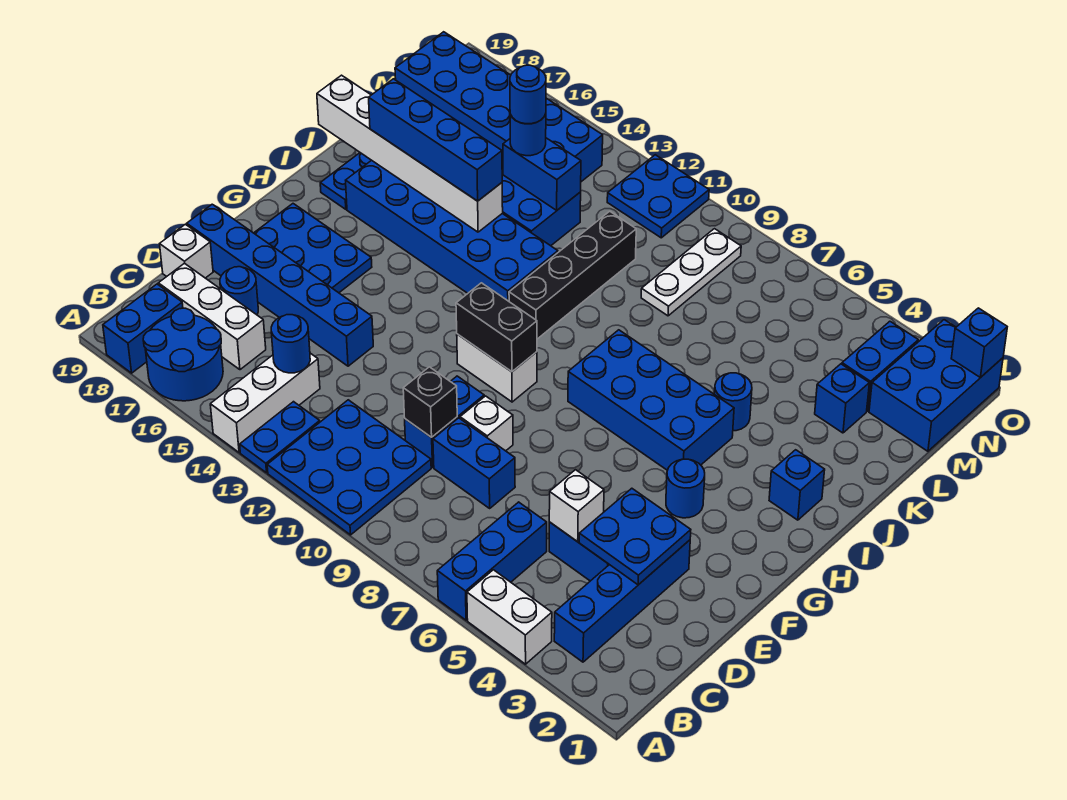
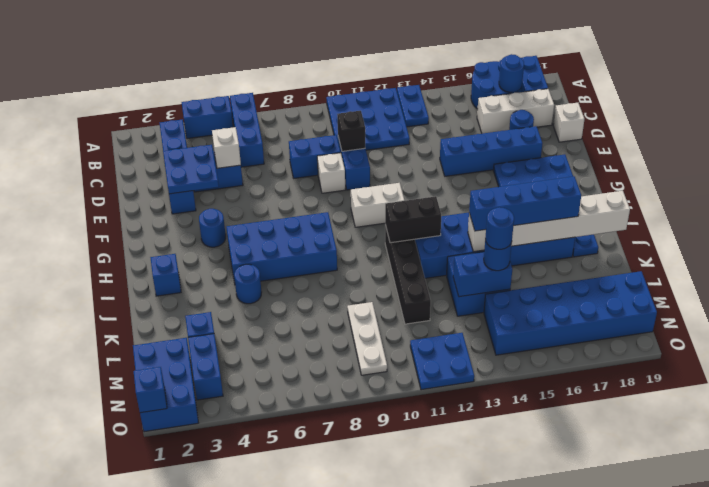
white brick A4:A5 level 1 -> blue brick A4:A5 level 1
white brick A14:C14 level 1 -> none
blue round brick C14 level 2 -> blue round brick B17 level 2
blue brick E14:E19 level 1 -> blue brick E14:E17 level 1
black brick G10:G11 level 2 -> black brick I11:I12 level 2

